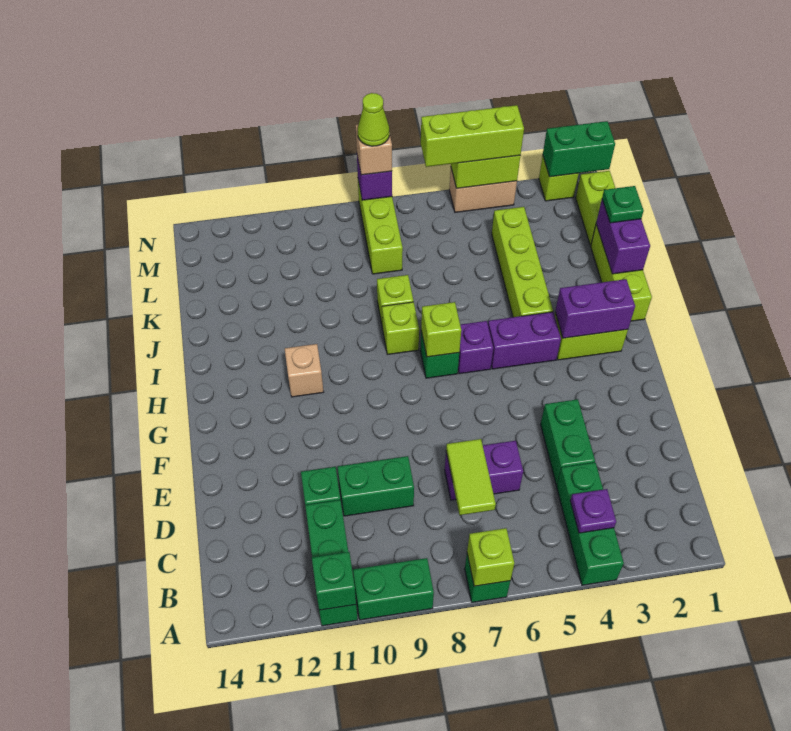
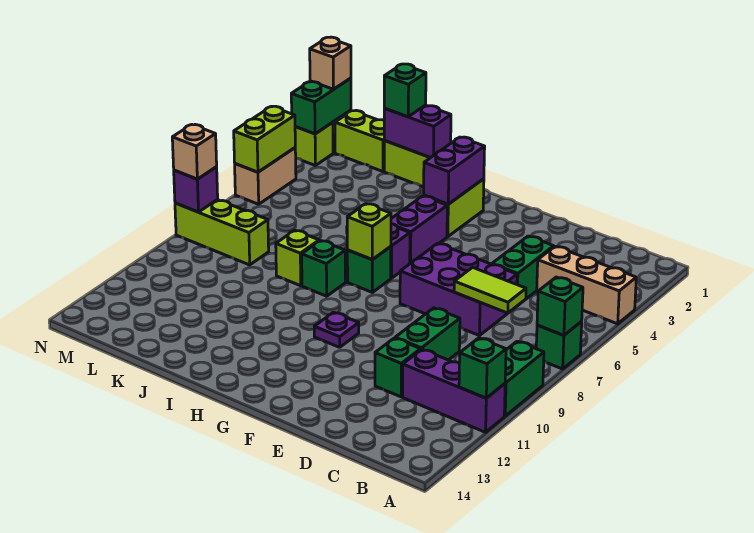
green brick A4:C4 level 1 -> tan brick A4:C4 level 1
lime brick A7 level 2 -> green brick A7 level 2
green brick A11:C11 level 1 -> purple brick A11:C11 level 1
purple plate B4 level 2 -> purple plate G10 level 1
green brick D4:E4 level 1 -> green brick D4:D5 level 1
purple brick D6:D7 level 1 -> purple brick D6:F7 level 1
tan brick H11 level 1 -> tan brick N1 level 3
lime brick I4:L4 level 1 -> none
lime brick I8 level 1 -> green brick I8 level 1
green plate K1 level 3 -> green brick K1 level 3
lime brick N4:N6 level 3 -> none
lime cone N8 level 4 -> none

